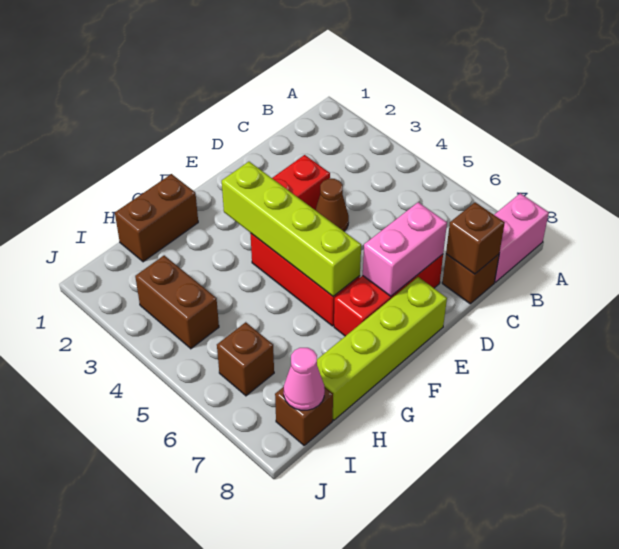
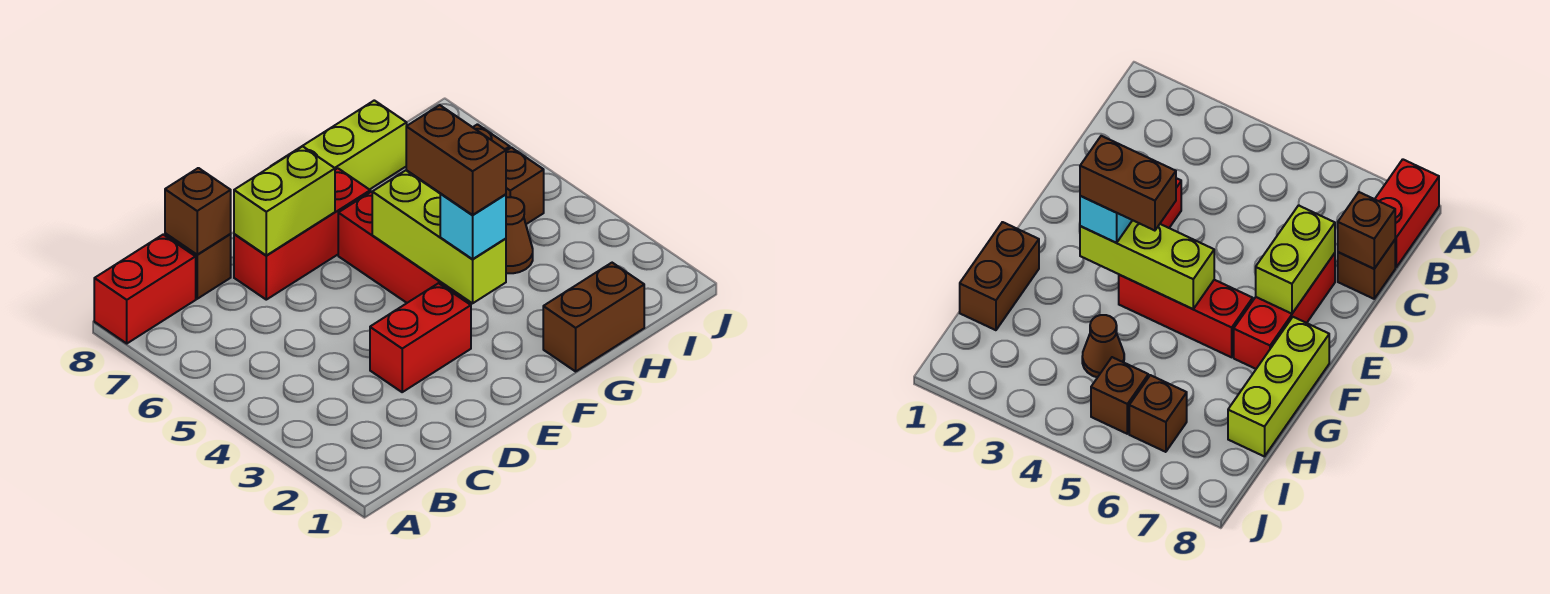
pink brick A8:B8 level 1 -> red brick A8:B8 level 1
brown cone D4 level 1 -> brown cone H4 level 1
pink brick D7:E7 level 2 -> lime brick D7:E7 level 2
lime brick E8:H8 level 1 -> lime brick F8:H8 level 1
lime brick F3:F6 level 2 -> lime brick F3:F5 level 2
none -> cyan brick F3 level 3
brown brick I3:I4 level 1 -> brown brick F3:F4 level 4
brown brick I8 level 1 -> brown brick I5 level 1
pink cone I8 level 2 -> none

